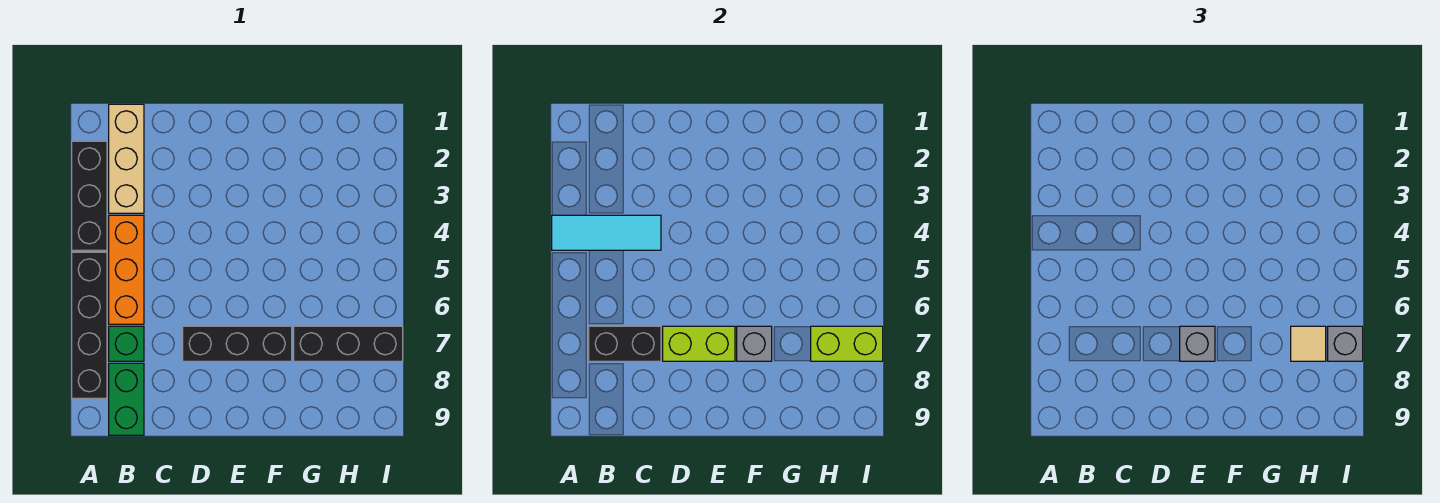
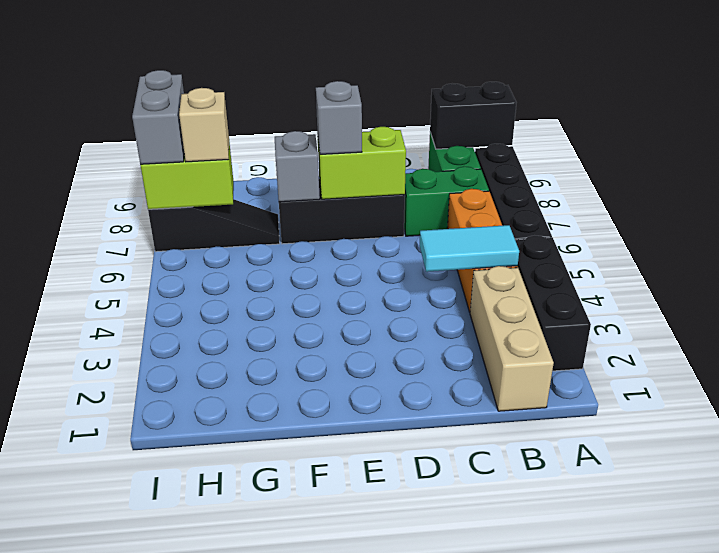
cyan tile A4:C4 level 2 -> cyan tile B4:C4 level 2
green brick B7 level 1 -> green brick B7:C7 level 1
black brick B7:C7 level 2 -> black brick A9:B9 level 2
black brick G7:I7 level 1 -> black slope G7:I7 level 1 top I
tan tile H7 level 3 -> tan brick H7 level 3
grey brick I7 level 3 -> grey brick I7:I8 level 3

